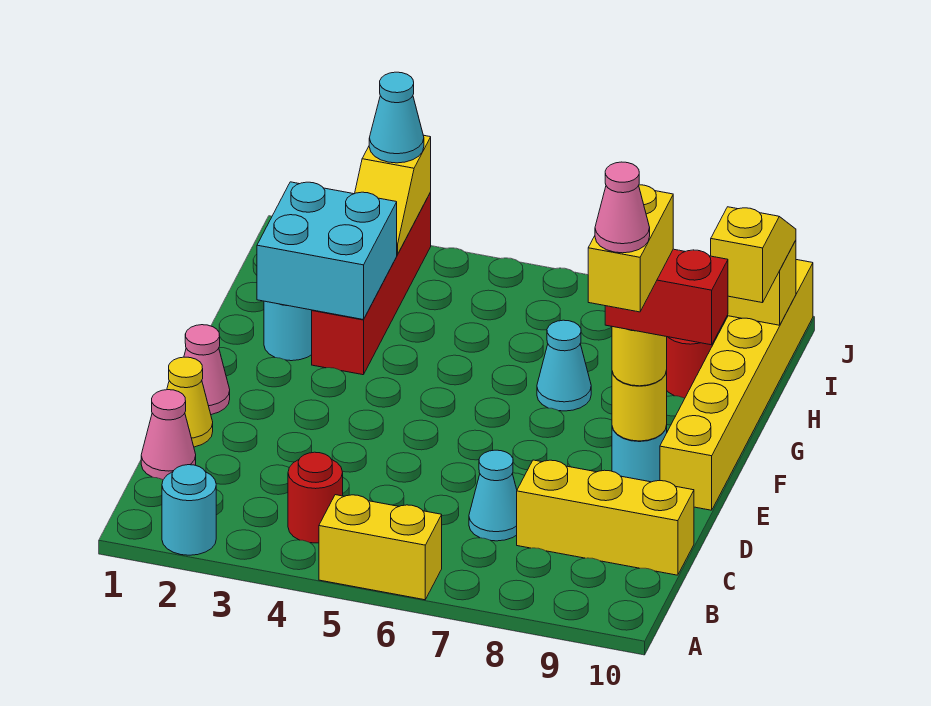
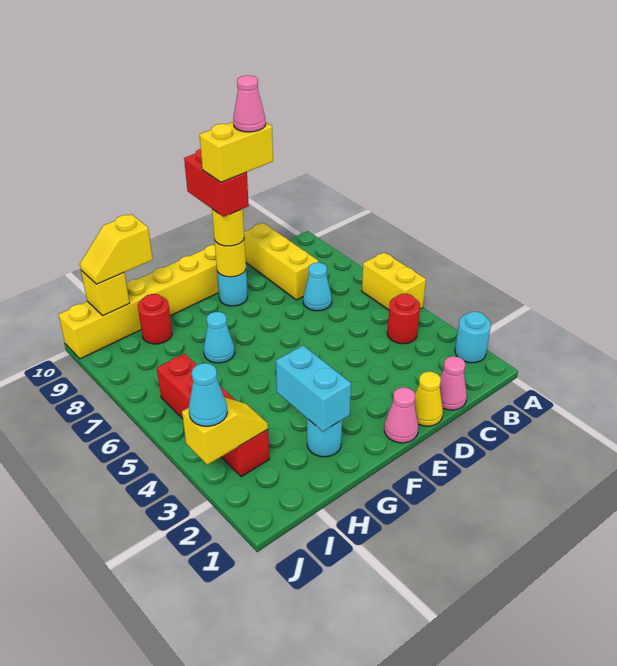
cyan brick G2:H3 level 2 -> cyan brick G2:G3 level 2
red brick G3:J3 level 1 -> red brick I3:I6 level 1

